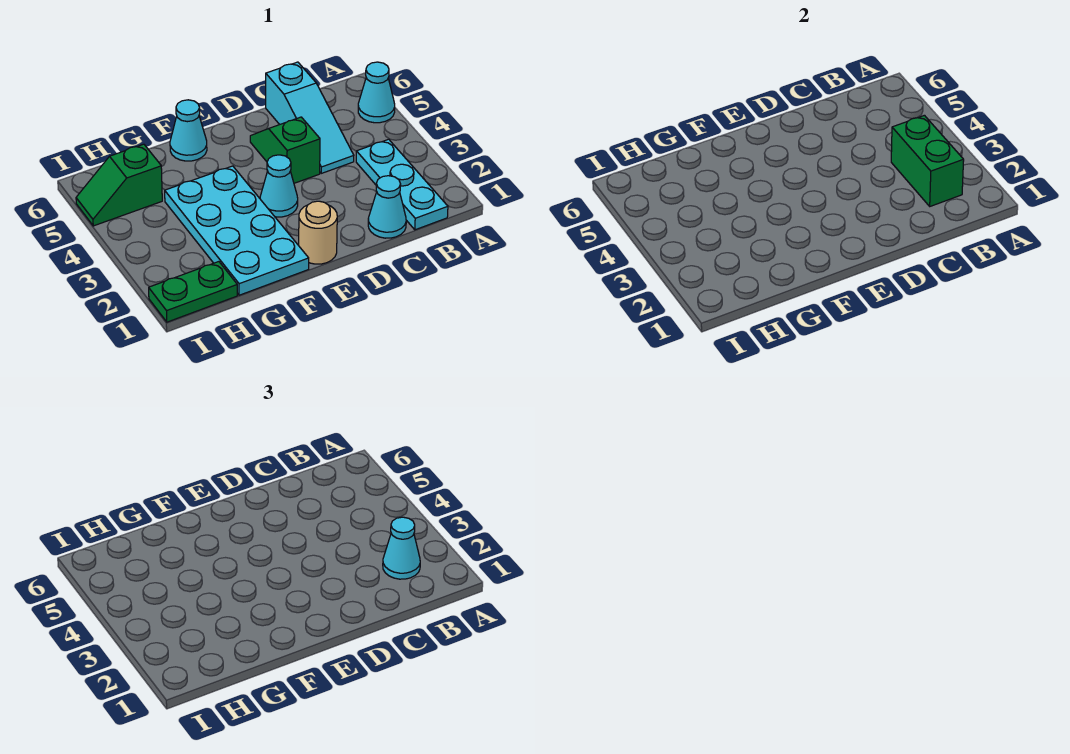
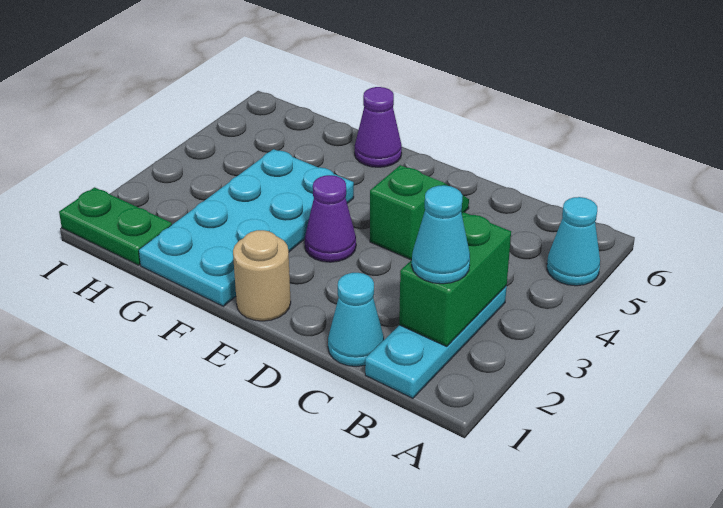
cyan slope C4:C6 level 1 top 6 -> none
cyan cone E3 level 1 -> purple cone E3 level 1
cyan cone F6 level 1 -> purple cone F6 level 1
green slope H5:I5 level 1 top H -> none

